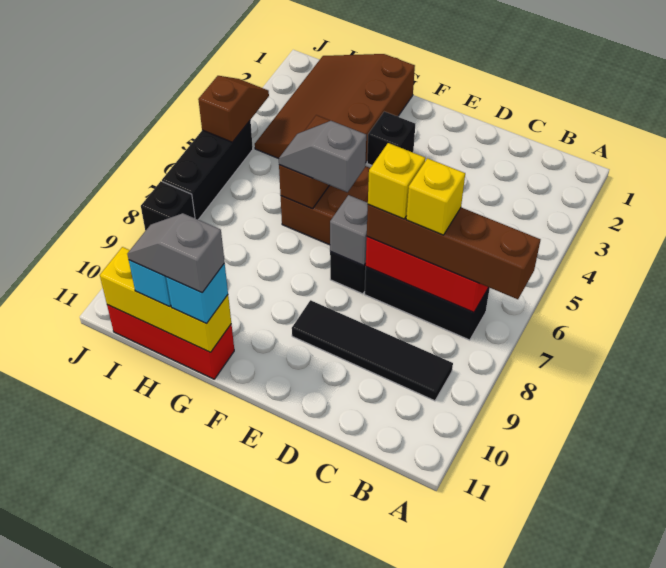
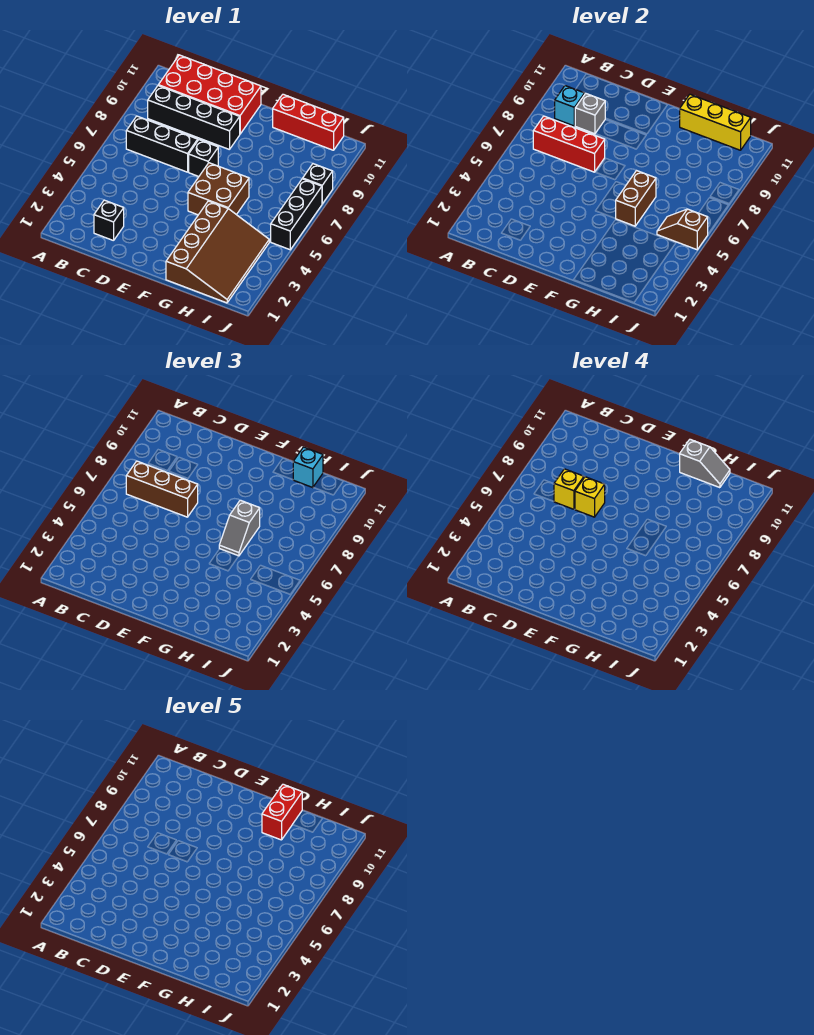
brown brick A7:D7 level 3 -> brown brick B7:D7 level 3
black tile B9:E9 level 1 -> black brick B9:E9 level 1
none -> red brick B10:E11 level 1
grey brick E7 level 2 -> grey brick C9 level 2
black brick F3 level 1 -> black brick C2 level 1
grey slope F6:G6 level 3 top F -> grey slope G6:G7 level 3 top 7
none -> red brick G10:G11 level 5
cyan brick G11 level 3 -> cyan brick B9 level 2
brown slope J4:J5 level 2 top 5 -> brown slope I5:J5 level 2 top J

